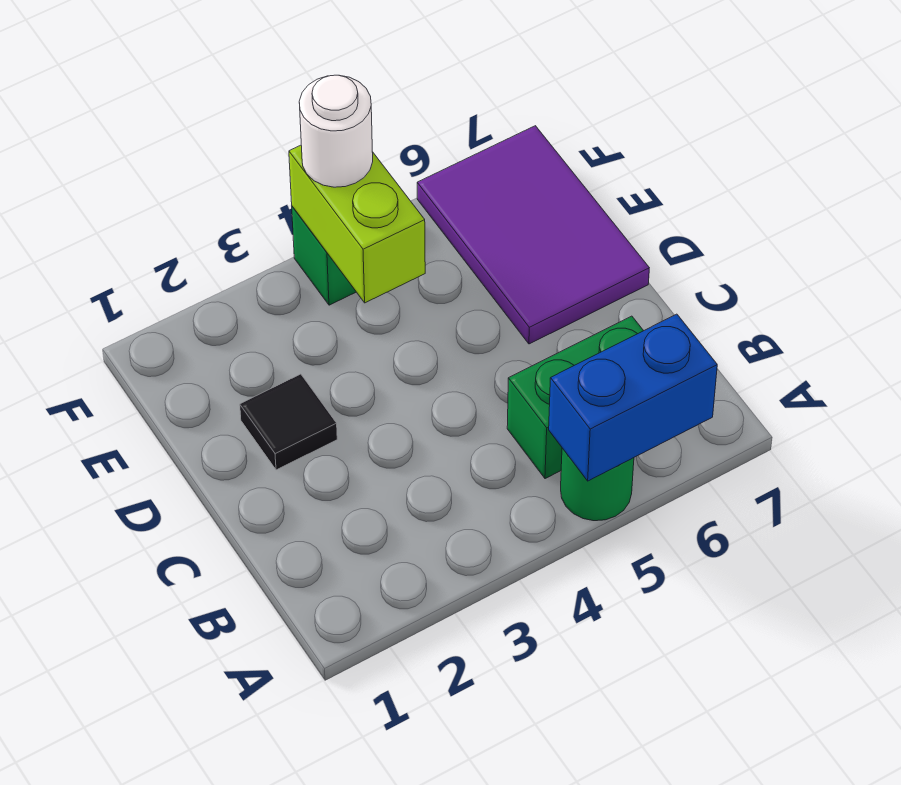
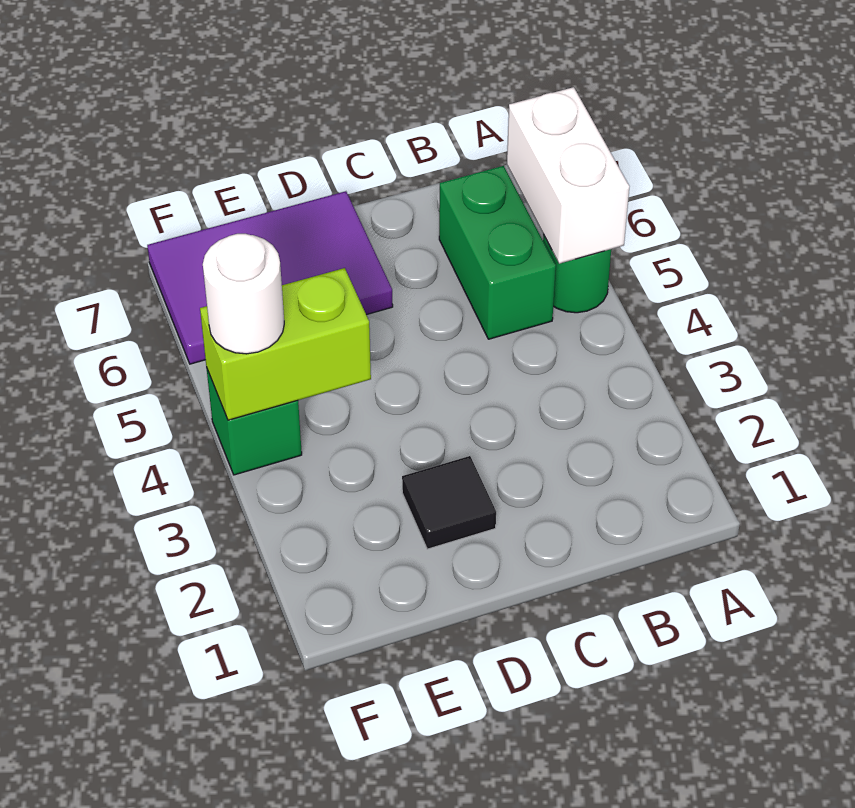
blue brick A5:A6 level 2 -> white brick A5:A6 level 2

